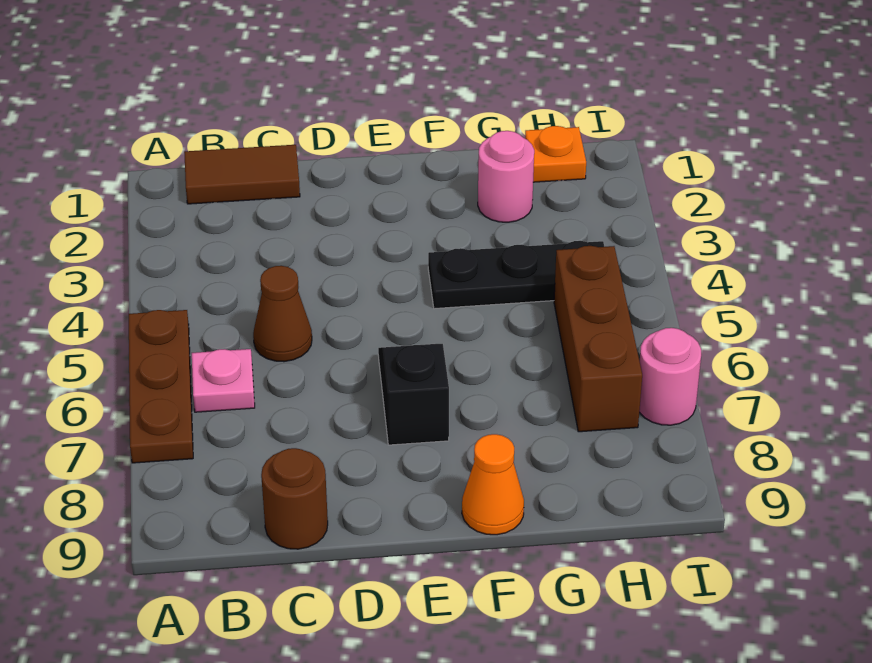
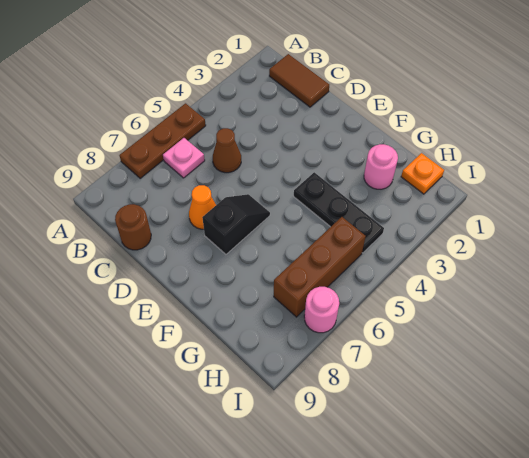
orange cone F9 level 1 -> orange cone D7 level 1

